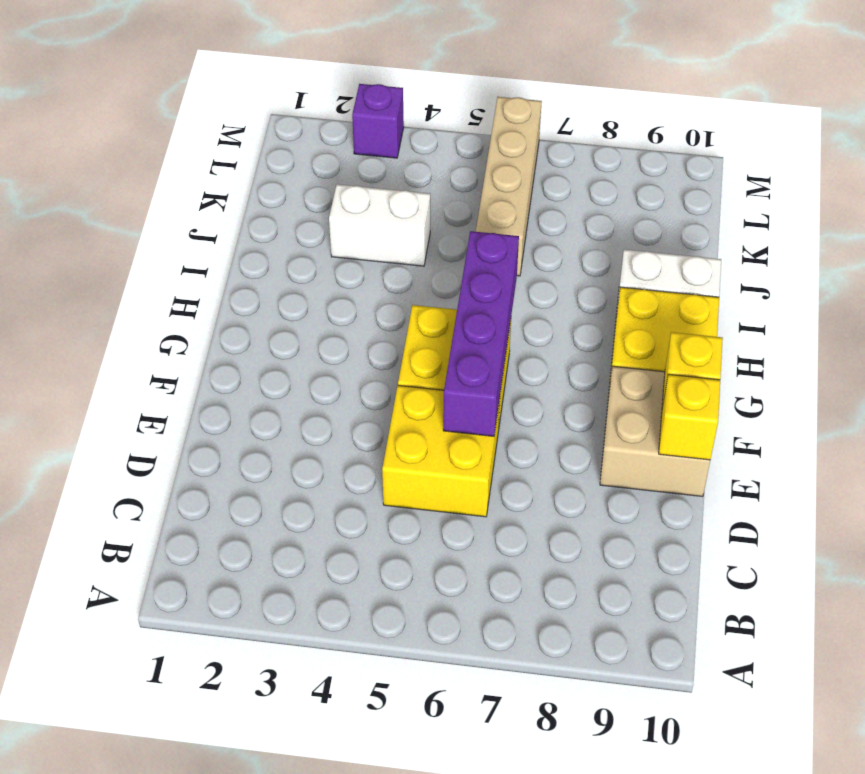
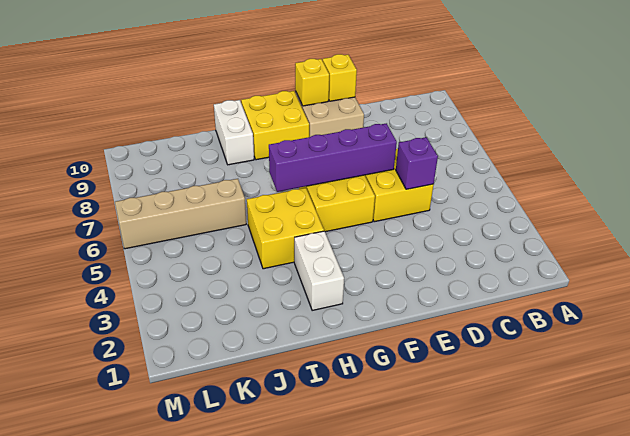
none -> yellow brick H4:I5 level 1
white brick J3:J4 level 1 -> white brick H2:H3 level 1
purple brick M3 level 1 -> purple brick D5 level 2

